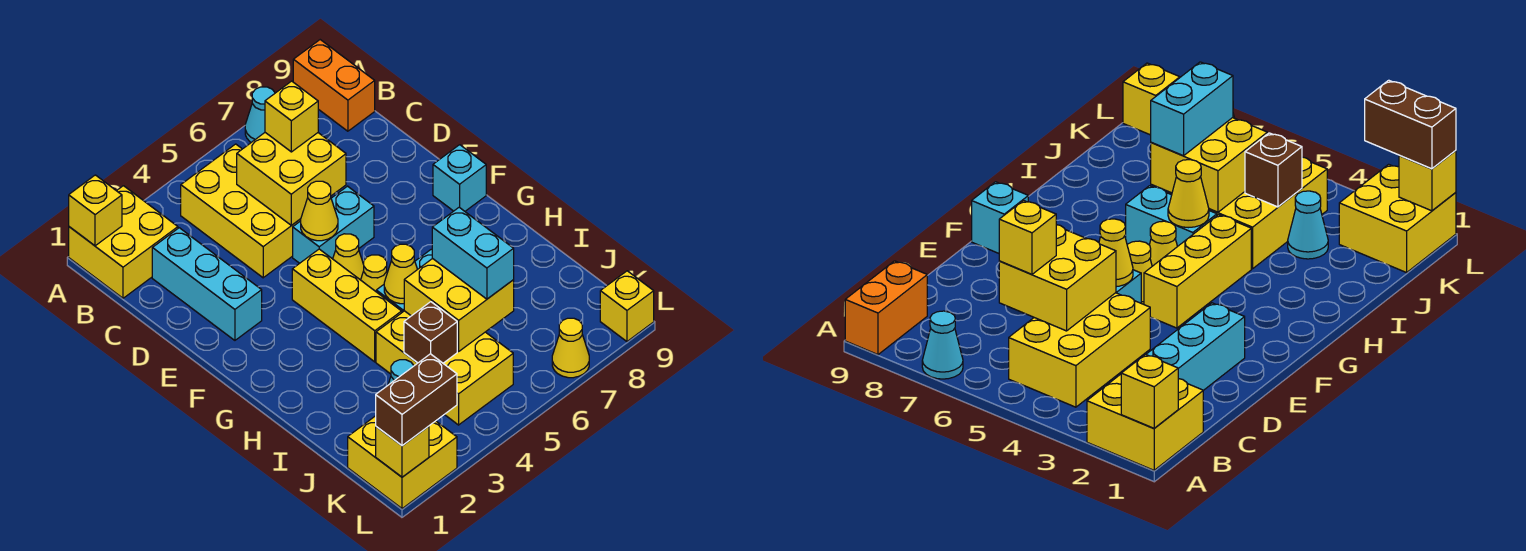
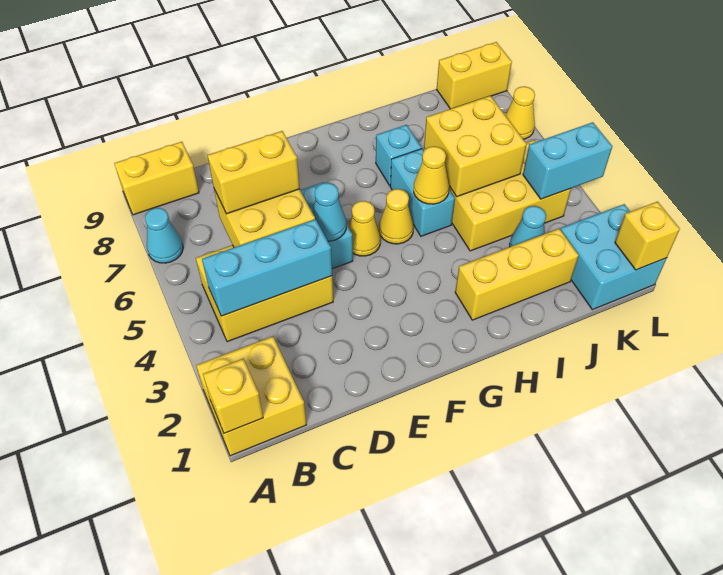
orange brick A9:B9 level 1 -> yellow brick A9:B9 level 1
cyan brick C2:E2 level 1 -> cyan brick B4:D4 level 2
yellow brick C6 level 3 -> yellow brick C6:D6 level 3
yellow cone E5 level 2 -> cyan cone E5 level 2
yellow brick F4:H4 level 1 -> yellow brick H2:J2 level 1
cyan brick F9 level 1 -> cyan brick H7 level 1
cyan brick I6:J6 level 3 -> cyan brick K4:L4 level 2
brown brick J4 level 2 -> none
yellow brick K1:L2 level 1 -> cyan brick K1:L2 level 1
brown brick L1:L2 level 3 -> none
yellow brick L9 level 1 -> yellow brick K9:L9 level 1

